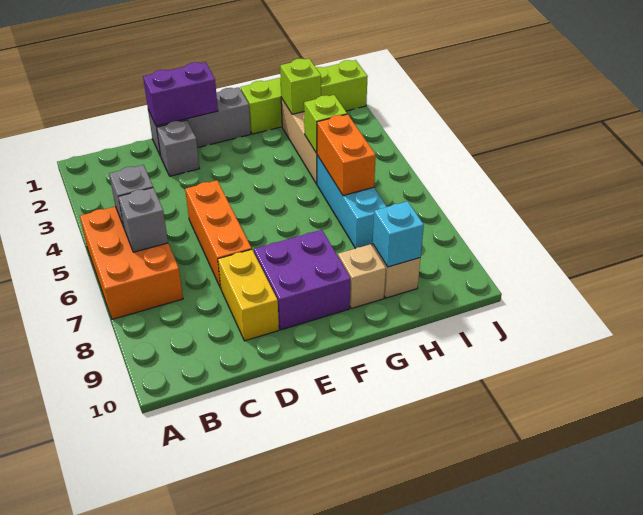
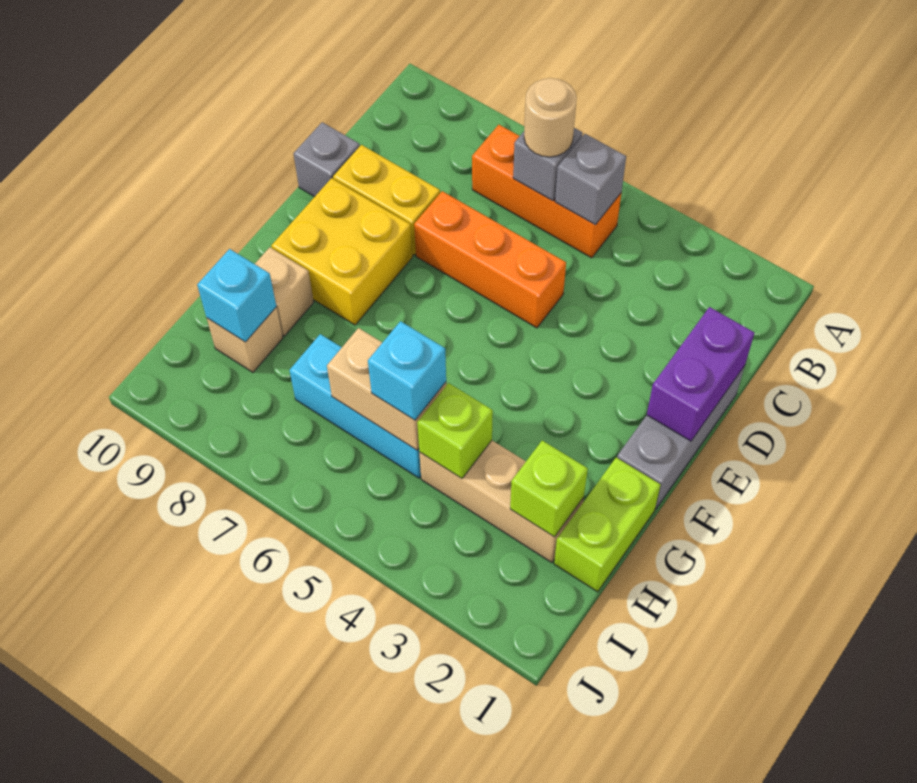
orange brick A5:B7 level 1 -> orange brick B5:B7 level 1
none -> tan round brick B6 level 3
grey brick D2 level 1 -> grey brick D10 level 1
purple brick E8:F9 level 1 -> yellow brick E8:F9 level 1
lime brick G1:J1 level 1 -> lime brick G1:H1 level 1
orange brick H5:H6 level 2 -> tan brick H5:H6 level 2
none -> cyan brick H5 level 3

